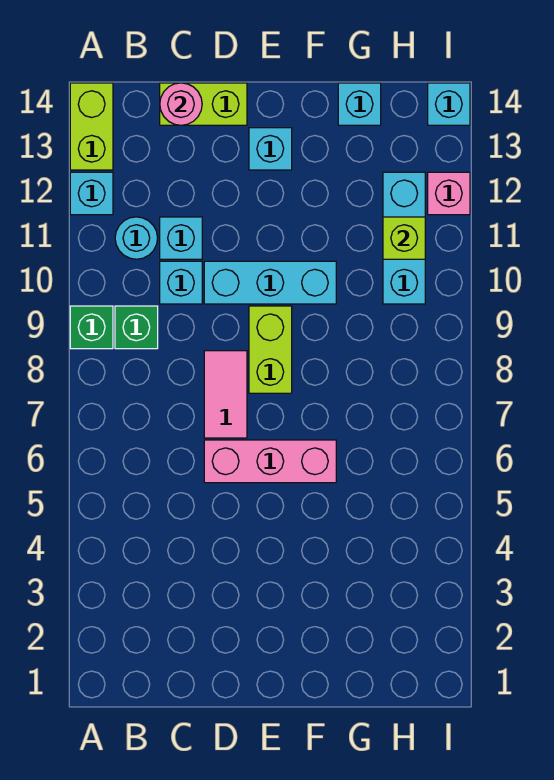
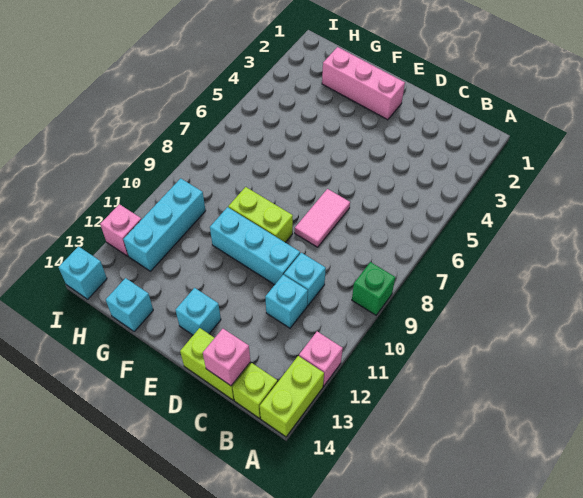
cyan brick A12 level 1 -> pink brick A12 level 1
green brick B9 level 1 -> none
cyan round brick B11 level 1 -> none
pink round brick C14 level 2 -> pink brick C14 level 2
pink brick D6:F6 level 1 -> pink brick E2:G2 level 1
lime brick E8:E9 level 1 -> lime brick E9:F9 level 1
lime brick H11 level 2 -> lime brick B14 level 1

